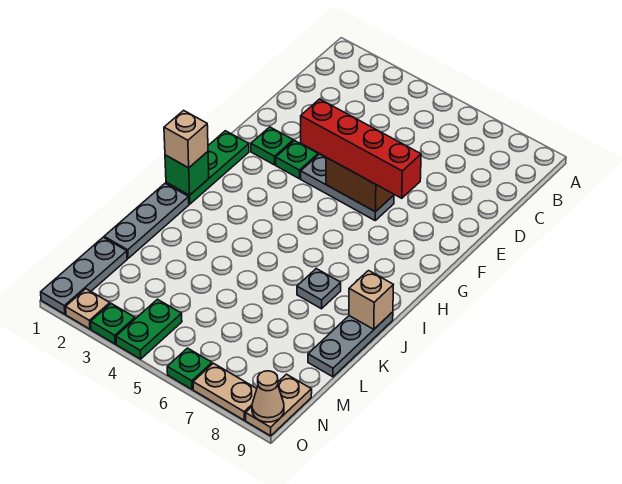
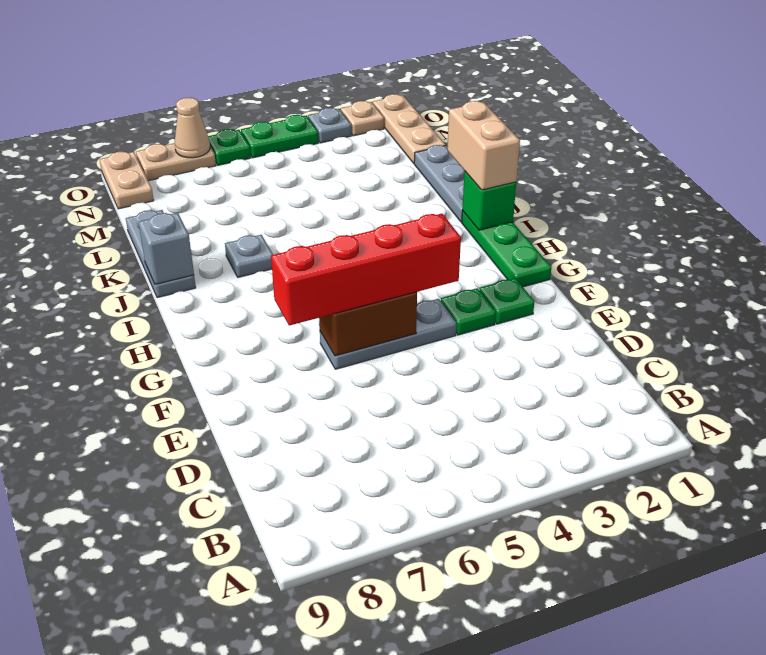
tan brick I1 level 3 -> tan brick I1:J1 level 3
tan brick J9 level 2 -> grey brick J9 level 2
grey plate M1:O1 level 1 -> tan plate M1:O1 level 1
green plate N4:O4 level 1 -> green plate O4:O5 level 1
green plate O3 level 1 -> grey plate O3 level 1
tan cone O9 level 2 -> tan cone O7 level 2

